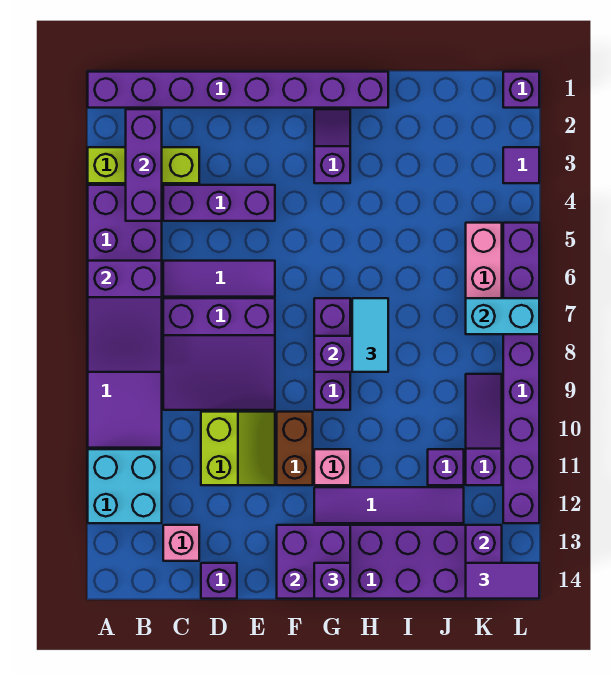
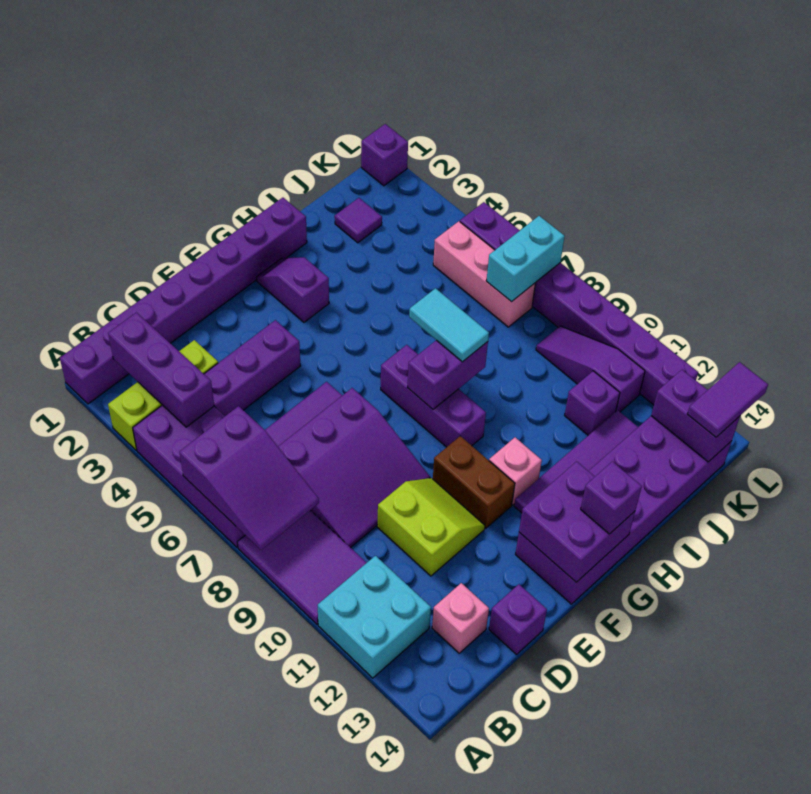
purple tile L3 level 1 -> purple tile J2 level 1

